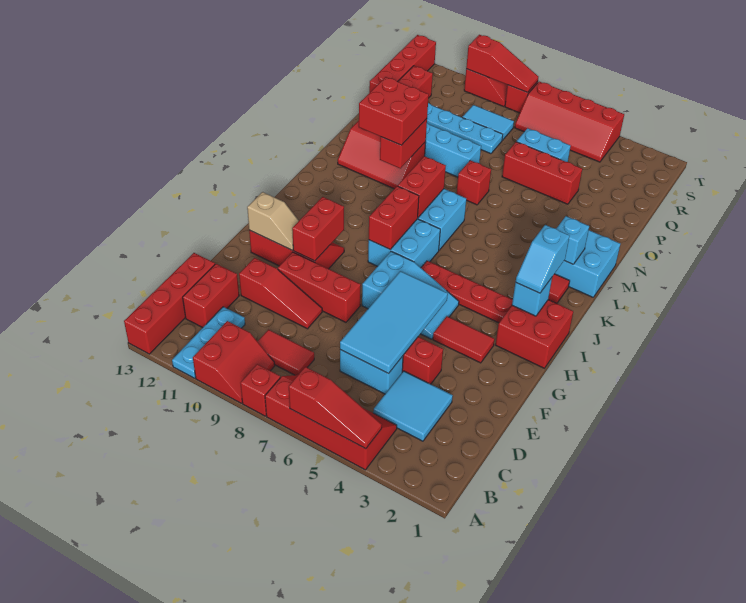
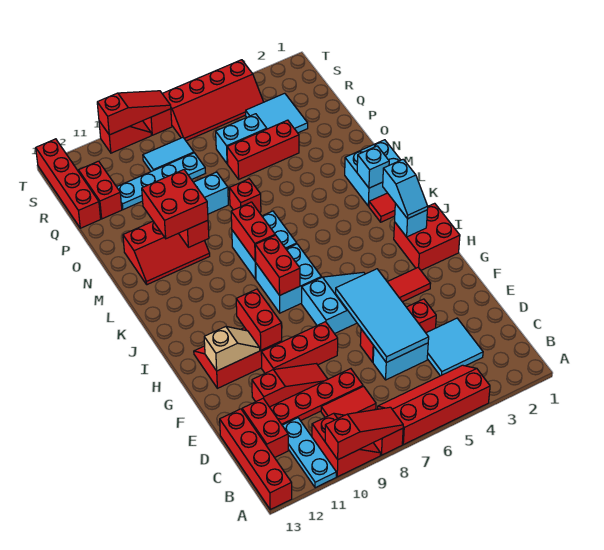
red slope A4:A6 level 2 top 6 -> red slope A8:A10 level 2 top 10
red plate I3:I6 level 1 -> red plate D8:D11 level 1
none -> cyan tile Q3:R4 level 1

